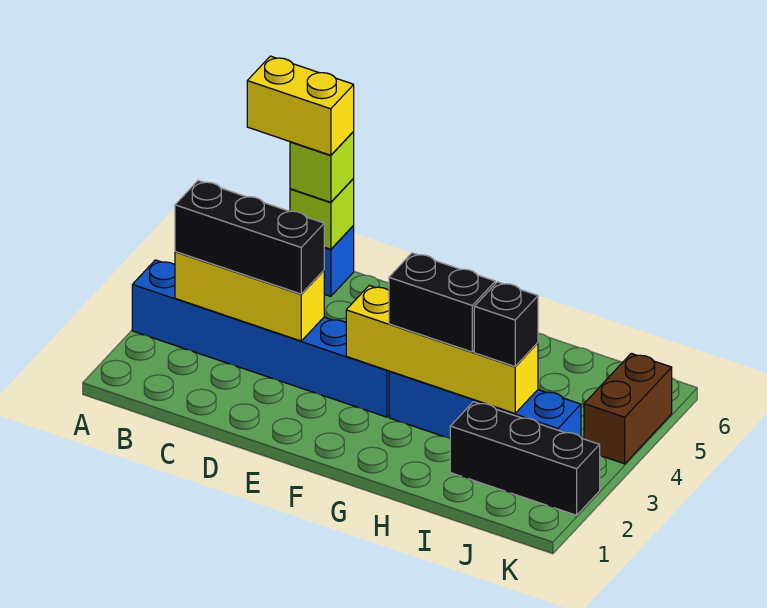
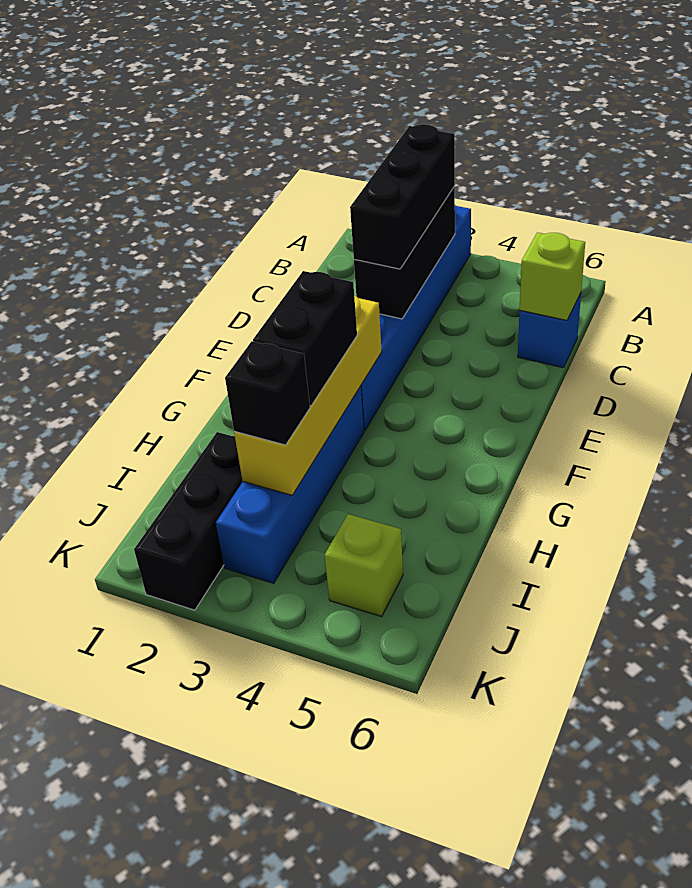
yellow brick B3:D3 level 2 -> black brick B3:D3 level 2
yellow brick B6:C6 level 4 -> none
lime brick C6 level 3 -> lime brick J5 level 1
brown brick K4:K5 level 1 -> none

